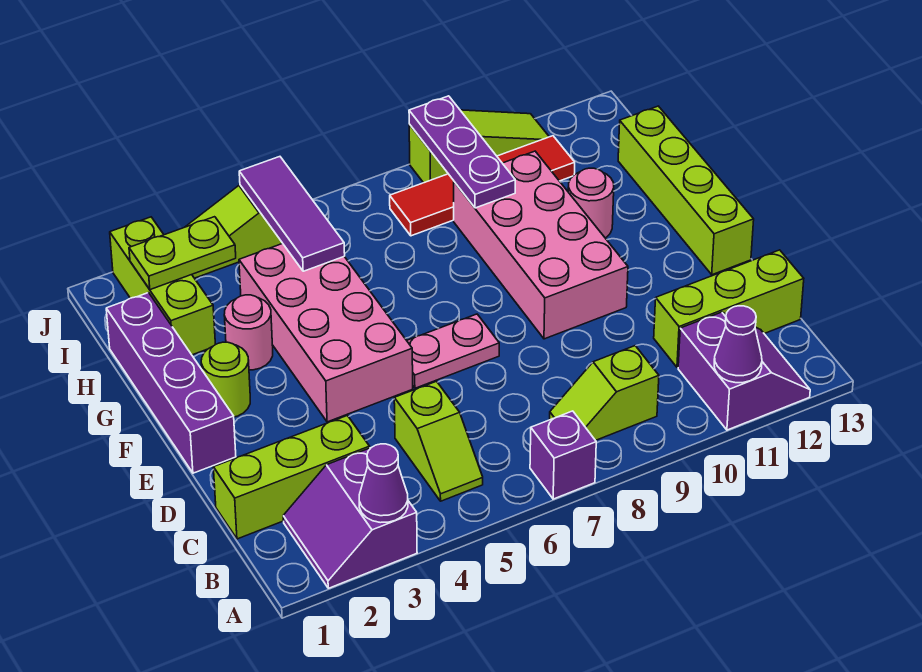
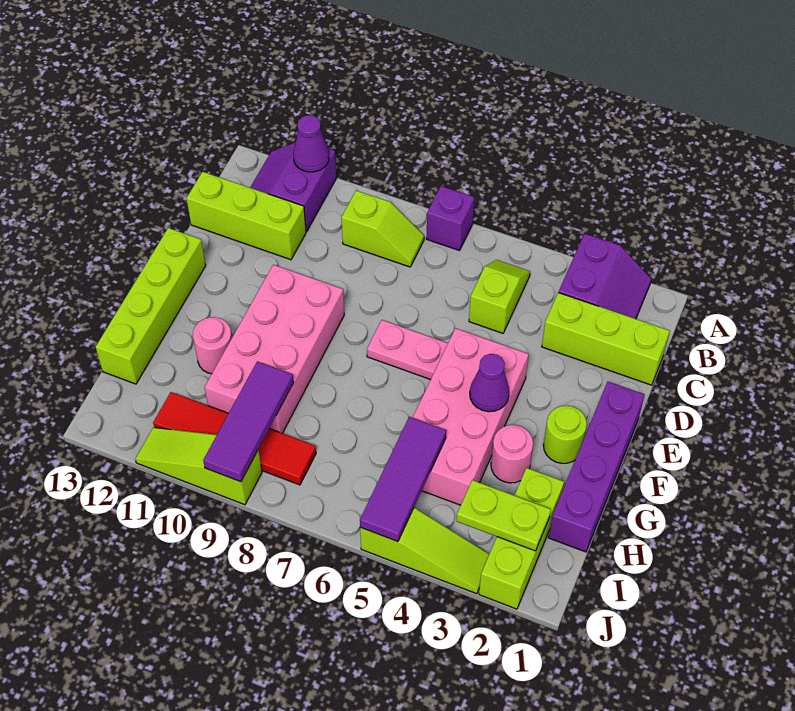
purple cone A3 level 2 -> purple cone F4 level 2
purple plate H9:J9 level 2 -> purple tile H9:J9 level 2

